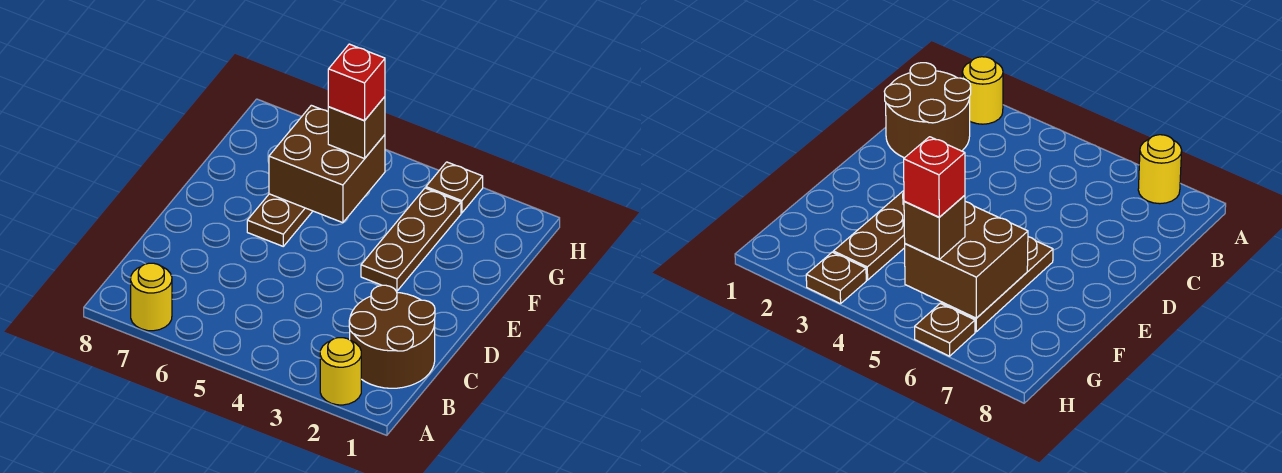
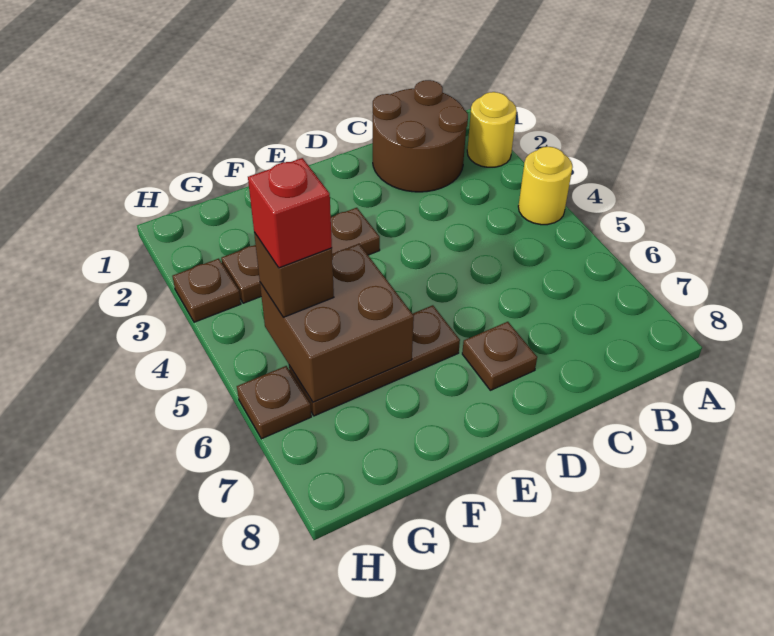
yellow round brick A7 level 1 -> yellow round brick A4 level 1
none -> brown plate D7 level 1

